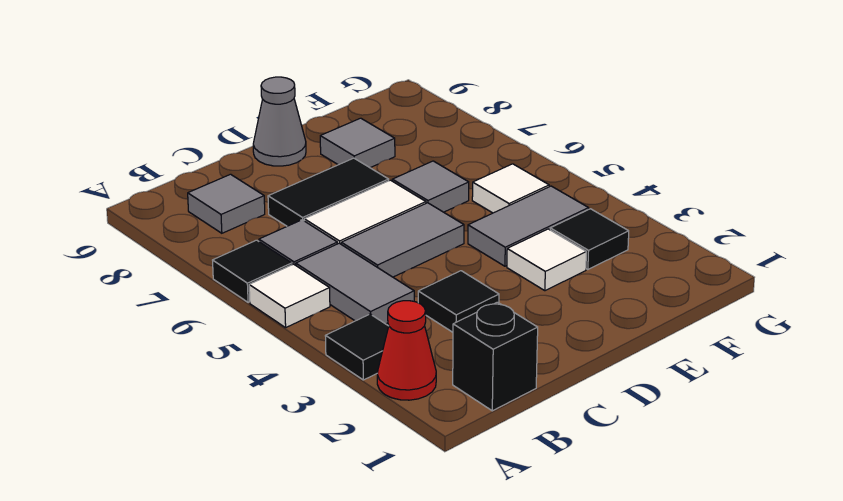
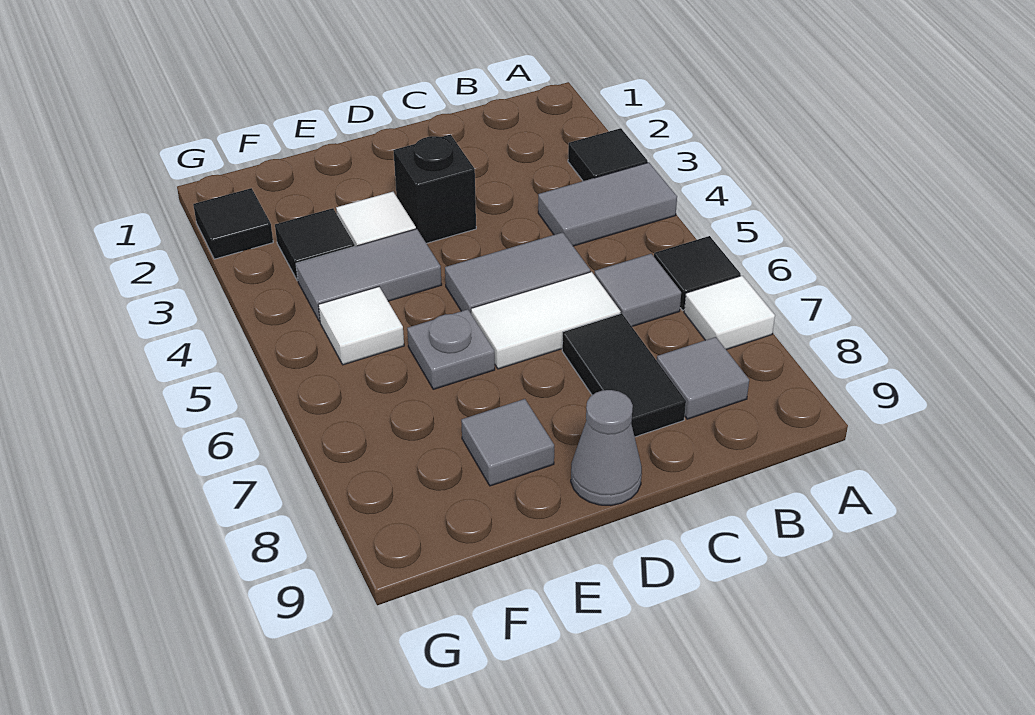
red cone A2 level 1 -> none
white tile A5 level 1 -> white tile A7 level 1
black brick B1 level 1 -> black brick D3 level 1
grey tile B4:B5 level 1 -> grey tile A4:B4 level 1
black tile C3 level 1 -> black tile G2 level 1
black tile C7:D7 level 1 -> black tile C7:C8 level 1
grey tile E6 level 1 -> grey plate E6 level 1

